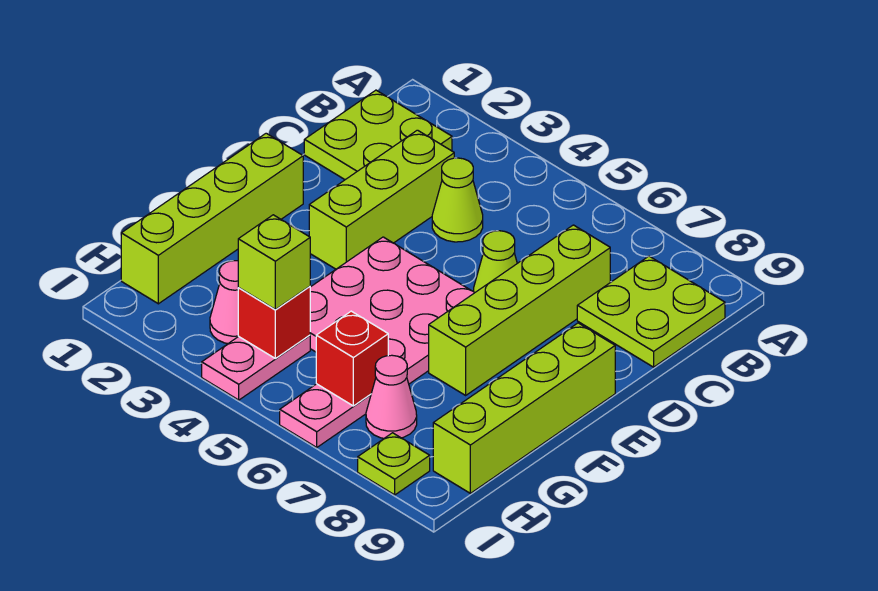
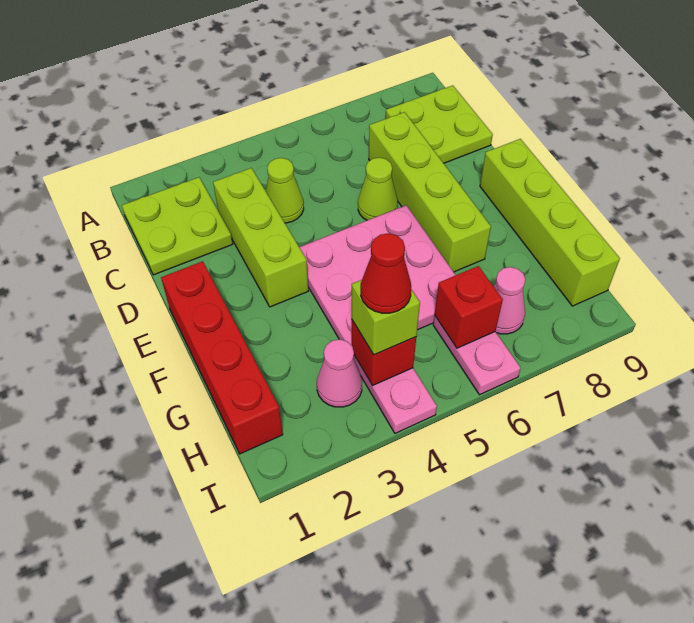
lime brick E1:H1 level 1 -> red brick E1:H1 level 1
none -> red cone H4 level 4
lime plate I8 level 1 -> none

